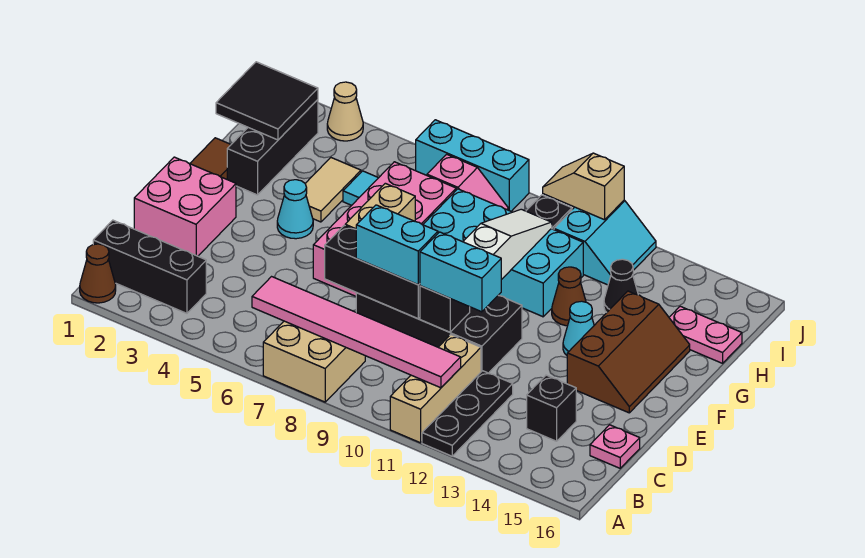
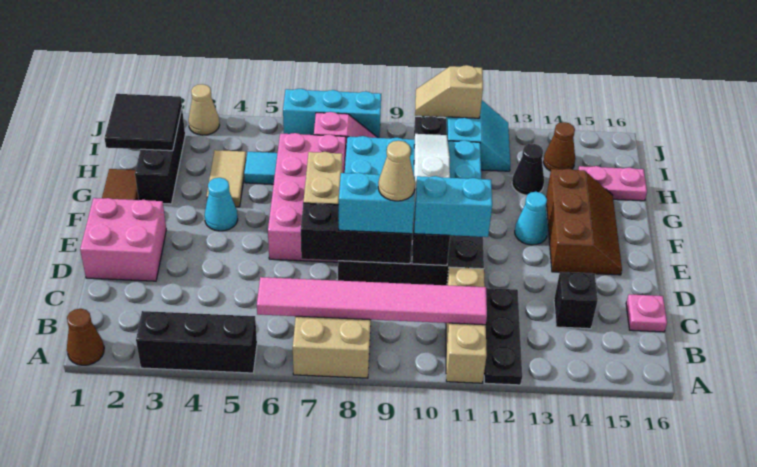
black brick B1:B3 level 1 -> black brick A3:A5 level 1
none -> tan cone D9 level 4
brown cone G12 level 1 -> brown cone I14 level 1

